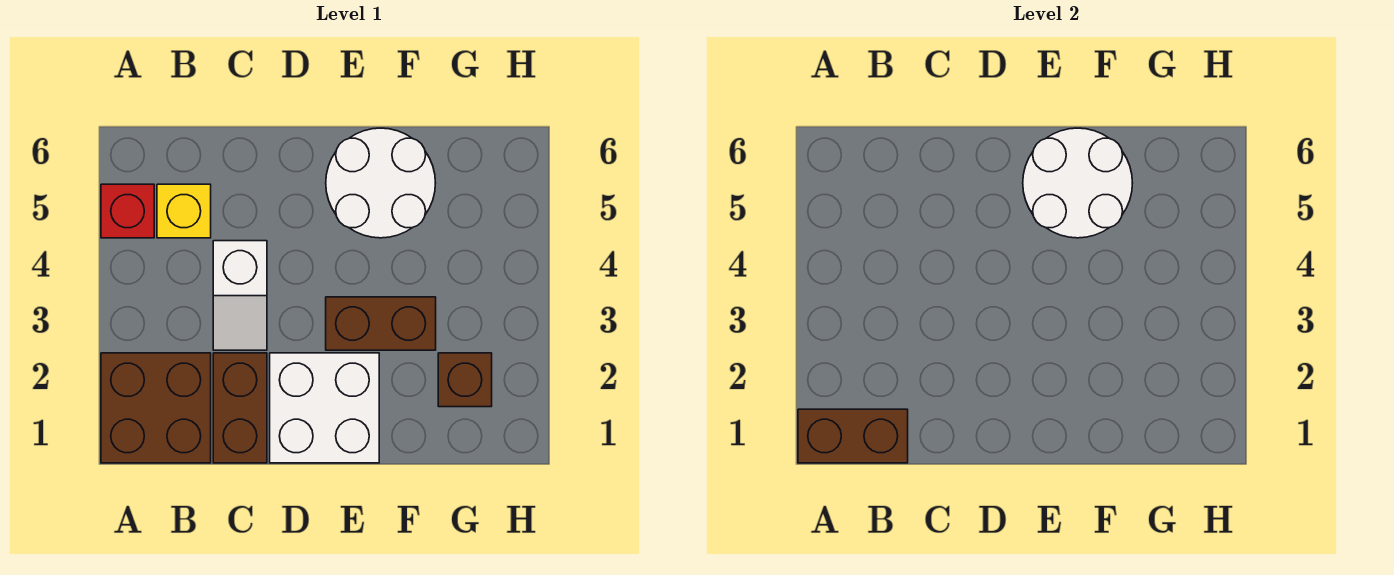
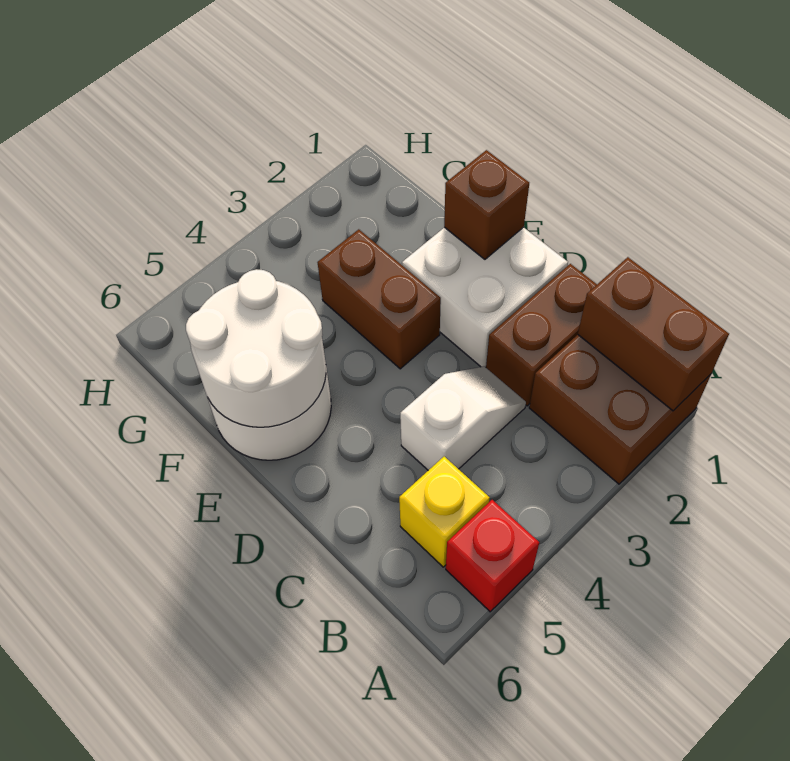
brown brick G2 level 1 -> brown brick E1 level 2

